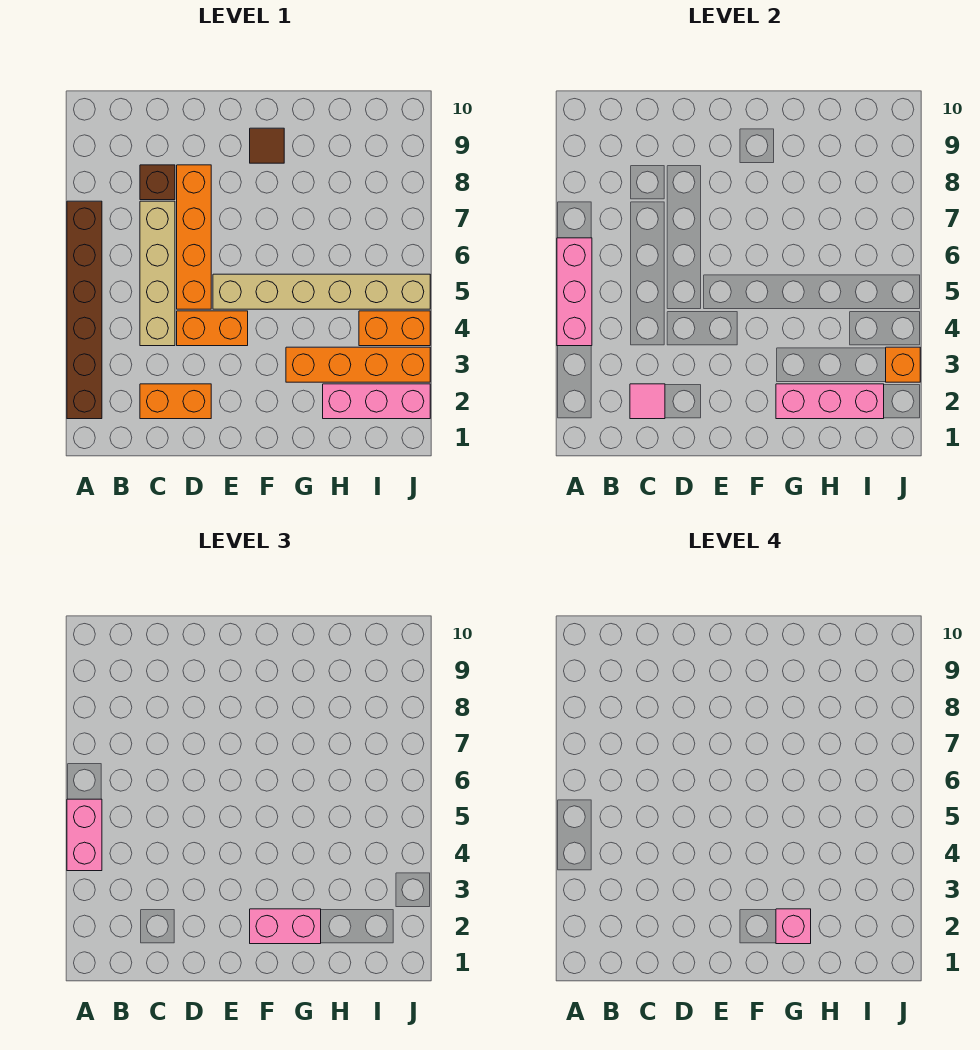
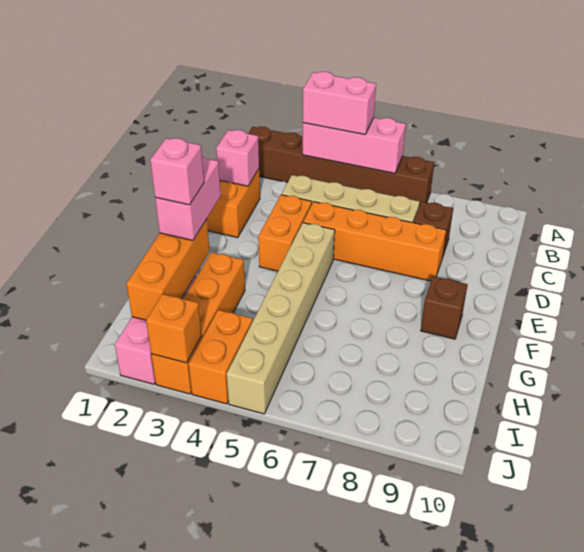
pink tile C2 level 2 -> pink brick C2 level 2
brown tile F9 level 1 -> brown brick F9 level 1
pink brick G2:I2 level 2 -> orange brick G2:I2 level 2

